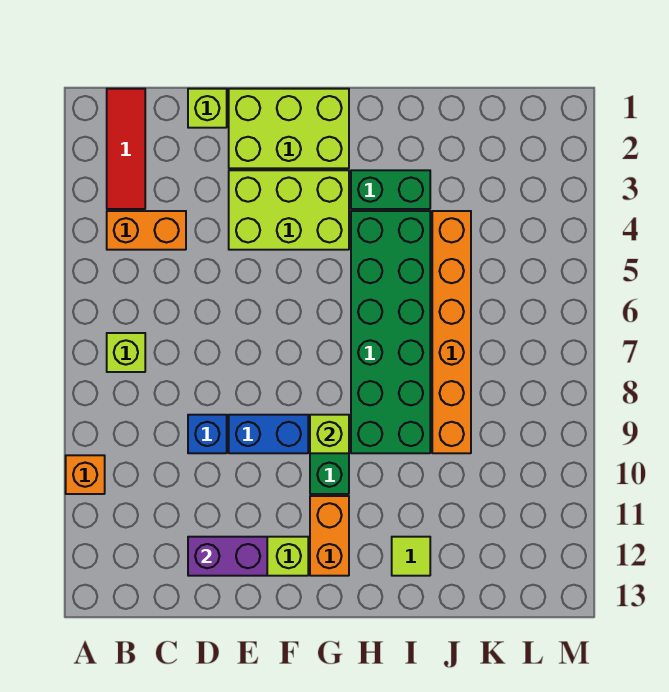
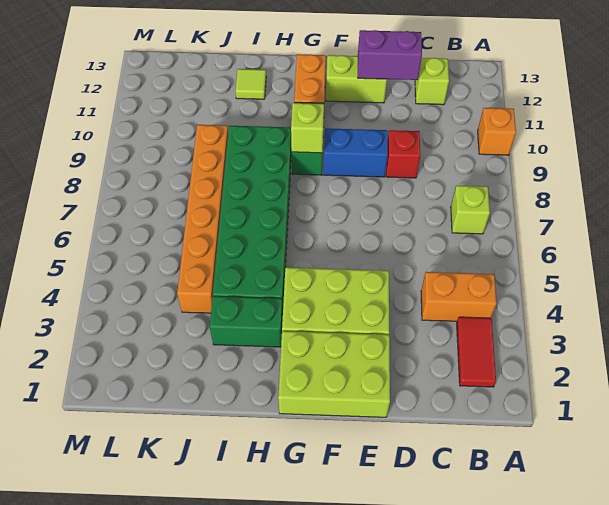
red tile B1:B3 level 1 -> red tile B2:B3 level 1
lime brick D1 level 1 -> lime brick C12 level 1
blue brick D9 level 1 -> red brick D9 level 1

